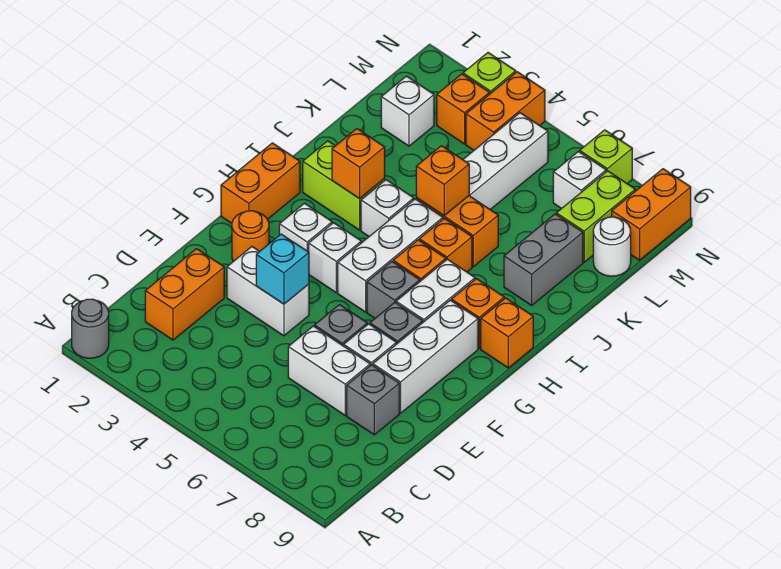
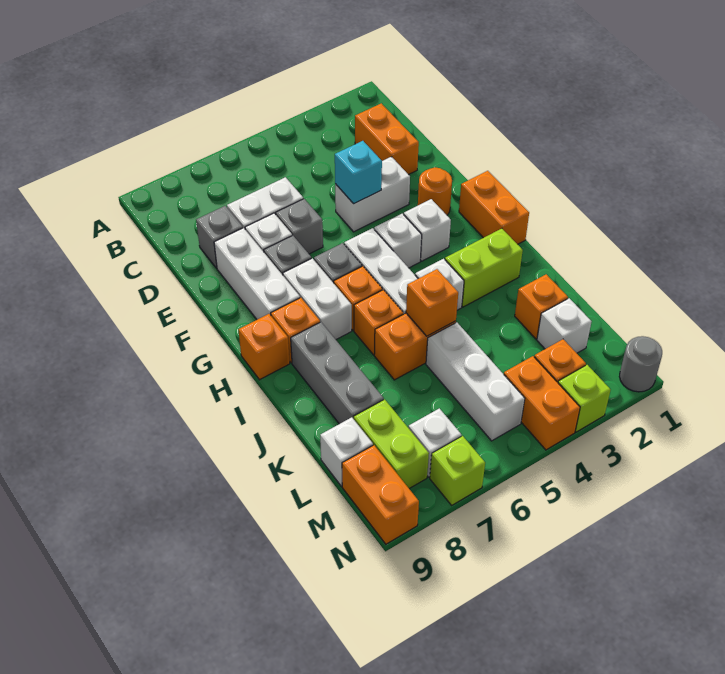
grey round brick A1 level 1 -> grey round brick N1 level 1
orange brick I3 level 2 -> orange brick K2 level 1
grey brick J8:K8 level 1 -> grey brick I8:K8 level 1
white round brick L9 level 1 -> white brick L9 level 1

